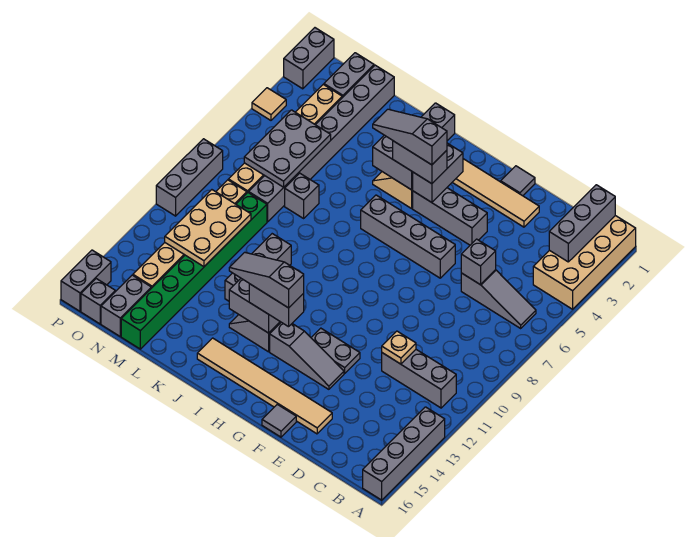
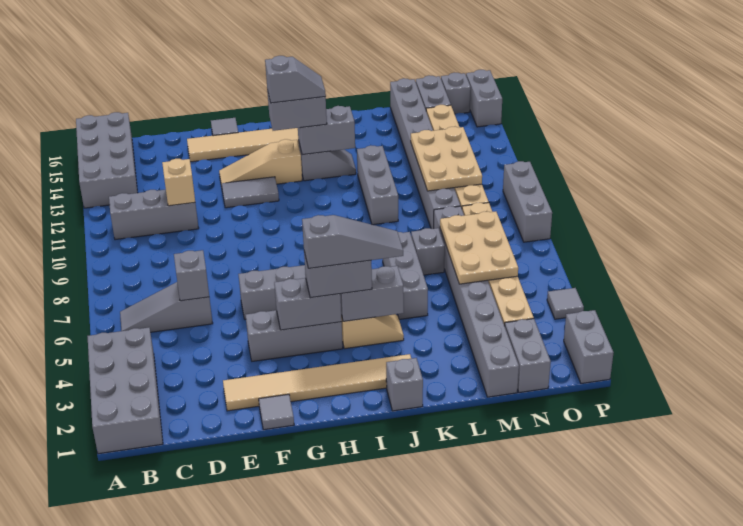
tan brick A1:B4 level 1 -> grey brick A1:B4 level 1
grey brick A13:A16 level 1 -> grey brick A13:B16 level 1
grey brick B1:B3 level 2 -> grey brick K5:K7 level 1
tan plate D11 level 2 -> tan brick D11 level 2
grey plate F12:G12 level 1 -> grey tile F12:G12 level 1
grey slope F13:H13 level 1 top H -> tan slope F13:H13 level 1 top H
grey brick H3:H4 level 2 -> grey brick G4:H4 level 2
grey slope H13:J13 level 4 top H -> grey slope H13:I13 level 4 top H
grey plate M5:N7 level 2 -> tan plate M5:N7 level 2
green brick M9:M16 level 1 -> grey brick M9:M16 level 1
tan tile P4 level 1 -> grey tile P4 level 1

